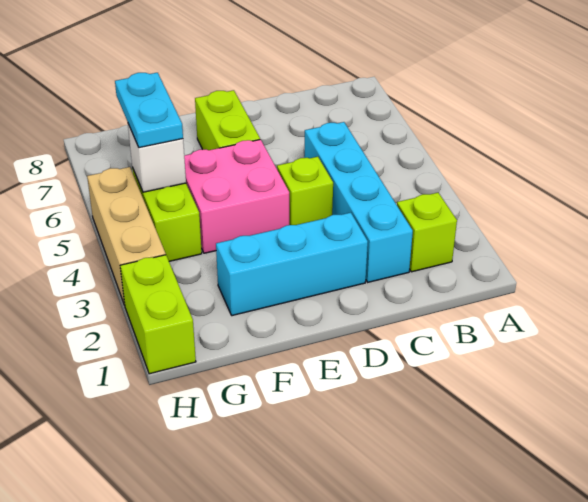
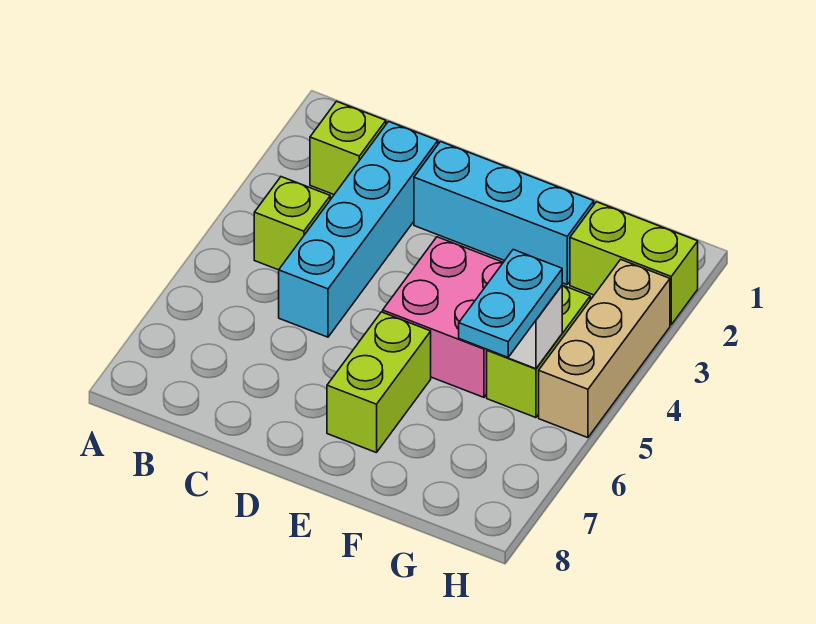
lime brick D4 level 1 -> lime brick B4 level 1
lime brick H1:H2 level 1 -> lime brick G2:H2 level 1

